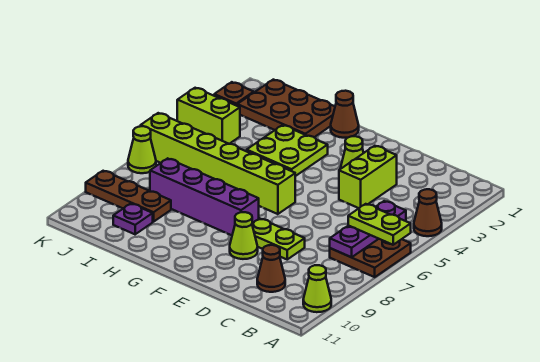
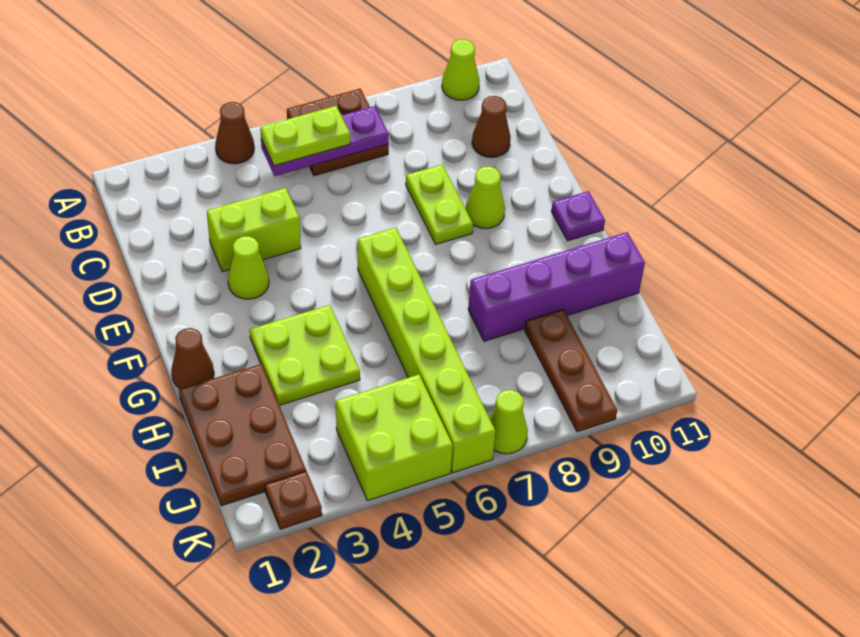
lime plate A6:B6 level 3 -> lime plate B5:B6 level 3
purple brick F8:I8 level 1 -> purple brick H8:H11 level 1
purple plate I10 level 1 -> purple plate F11 level 1
lime brick J4:K4 level 1 -> lime brick J4:K5 level 1

